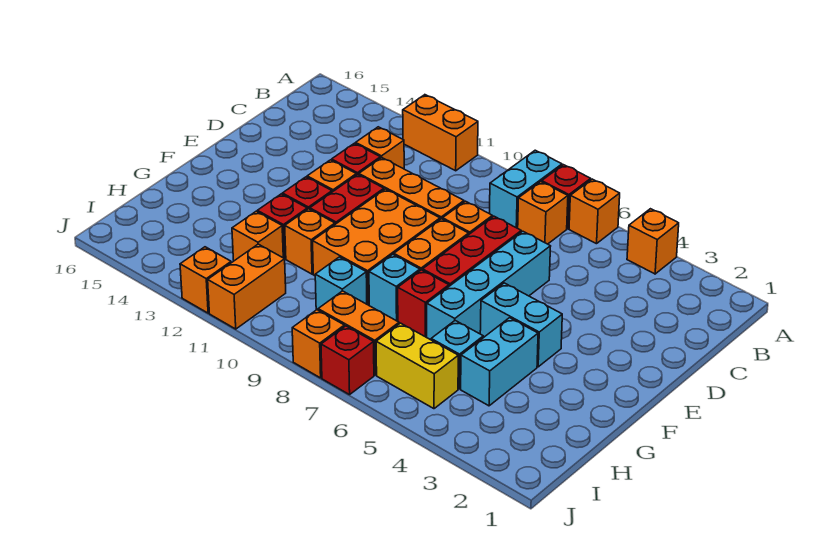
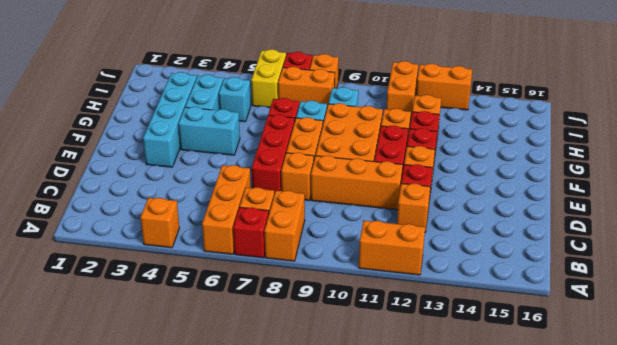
orange brick A6 level 1 -> orange brick A6:C6 level 1
cyan brick A8:B8 level 1 -> orange brick A8:B8 level 1
cyan brick D6:G6 level 1 -> cyan brick E3:H3 level 1
yellow brick I5:I6 level 1 -> yellow brick I6:J6 level 1
orange brick J12 level 1 -> orange brick J12:J13 level 1

